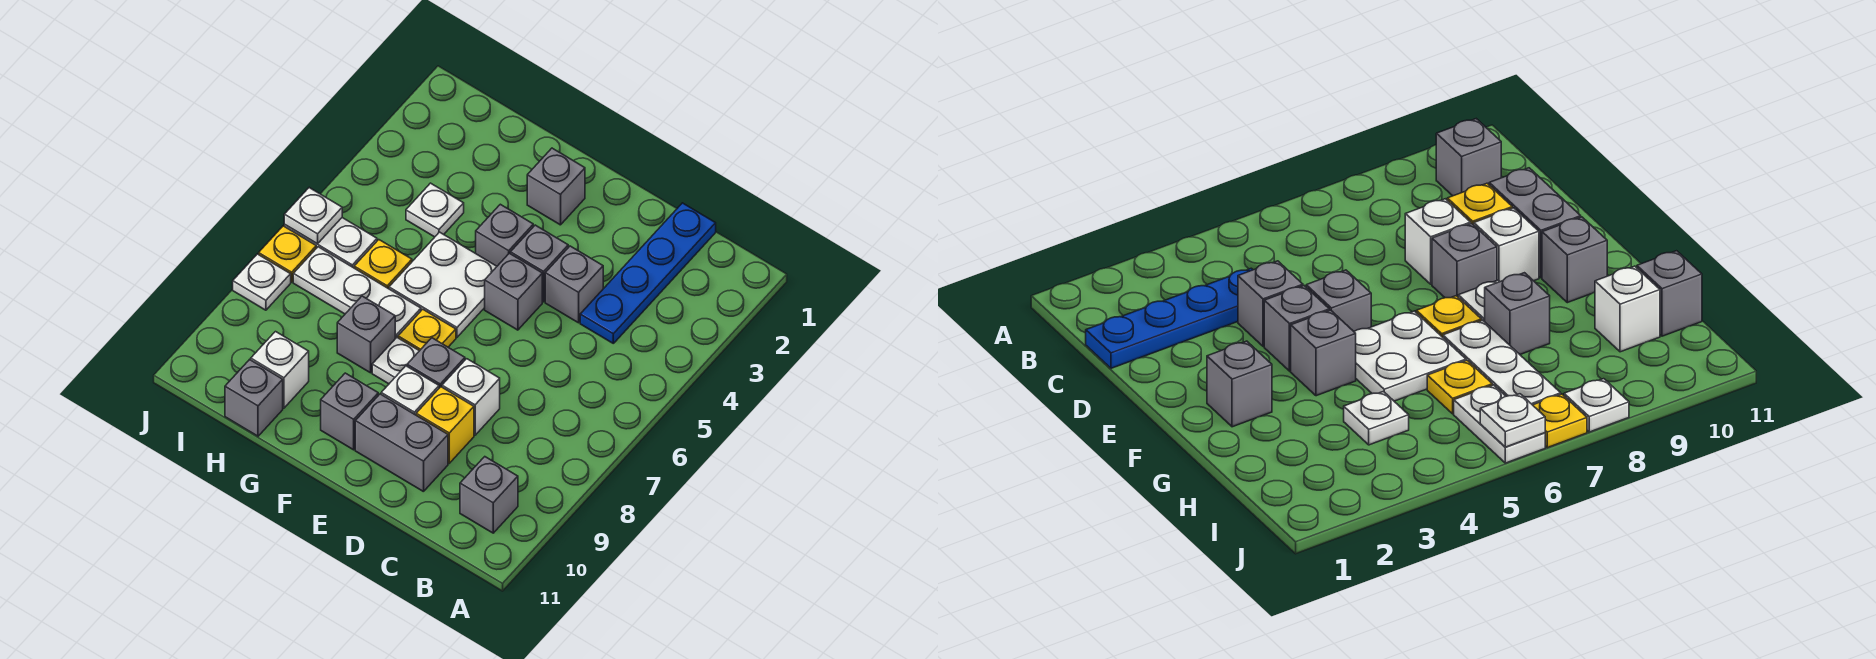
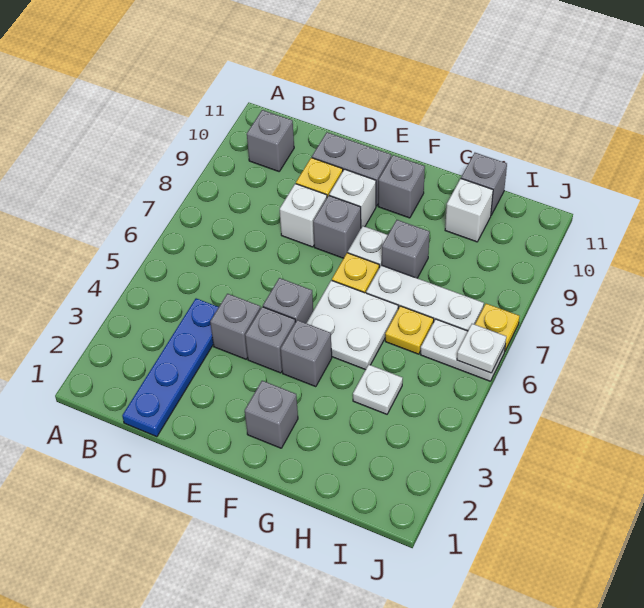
white plate J8 level 1 -> none

